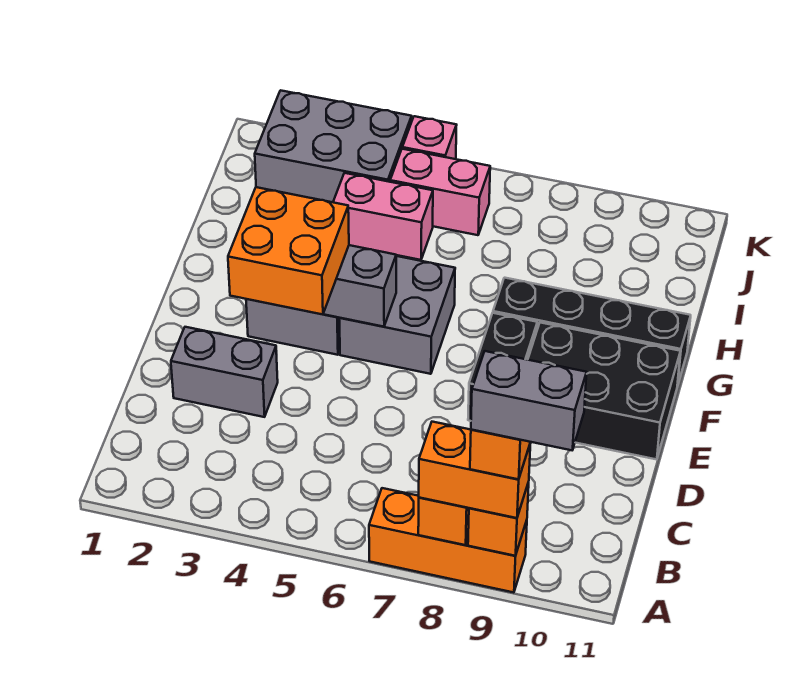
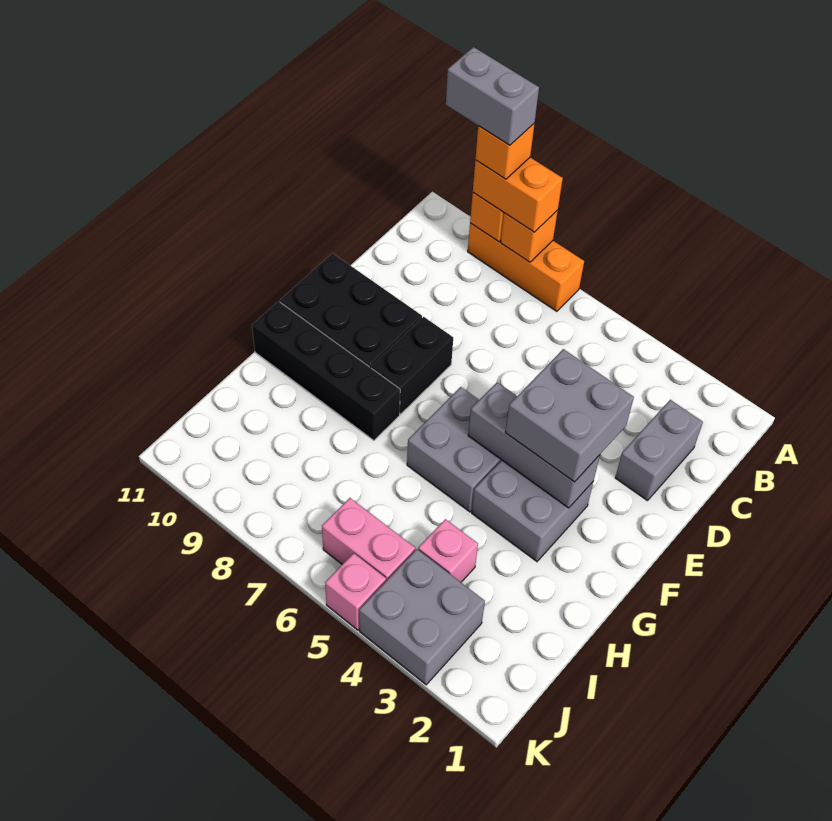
grey brick D2:D3 level 1 -> grey brick C2:D2 level 1
orange brick E3:F4 level 3 -> grey brick E3:F4 level 3
pink brick I4:I5 level 1 -> pink brick I4 level 1
grey brick J2:K4 level 1 -> grey brick J3:K4 level 1

